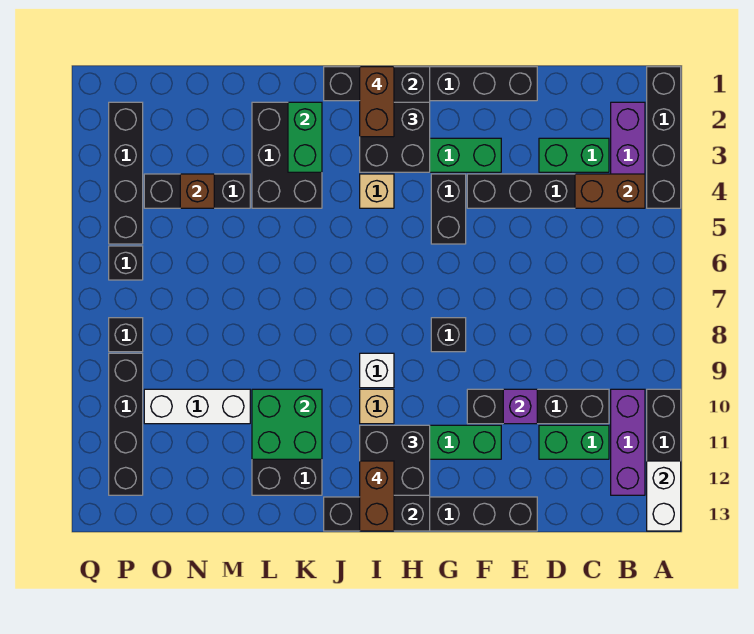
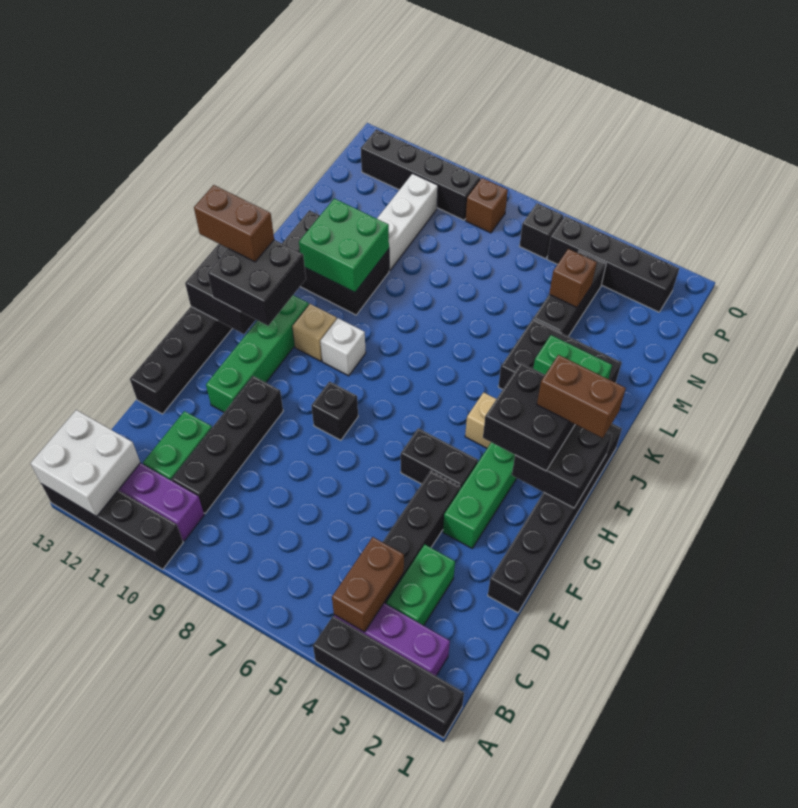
white brick A12:A13 level 2 -> white brick A12:B13 level 2
purple brick E10 level 2 -> none
black brick P8 level 1 -> brown brick P8 level 1

